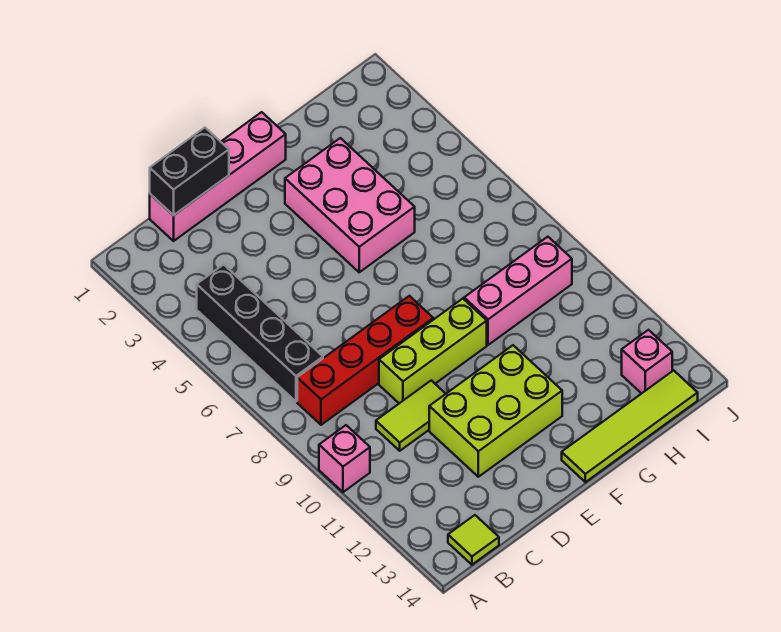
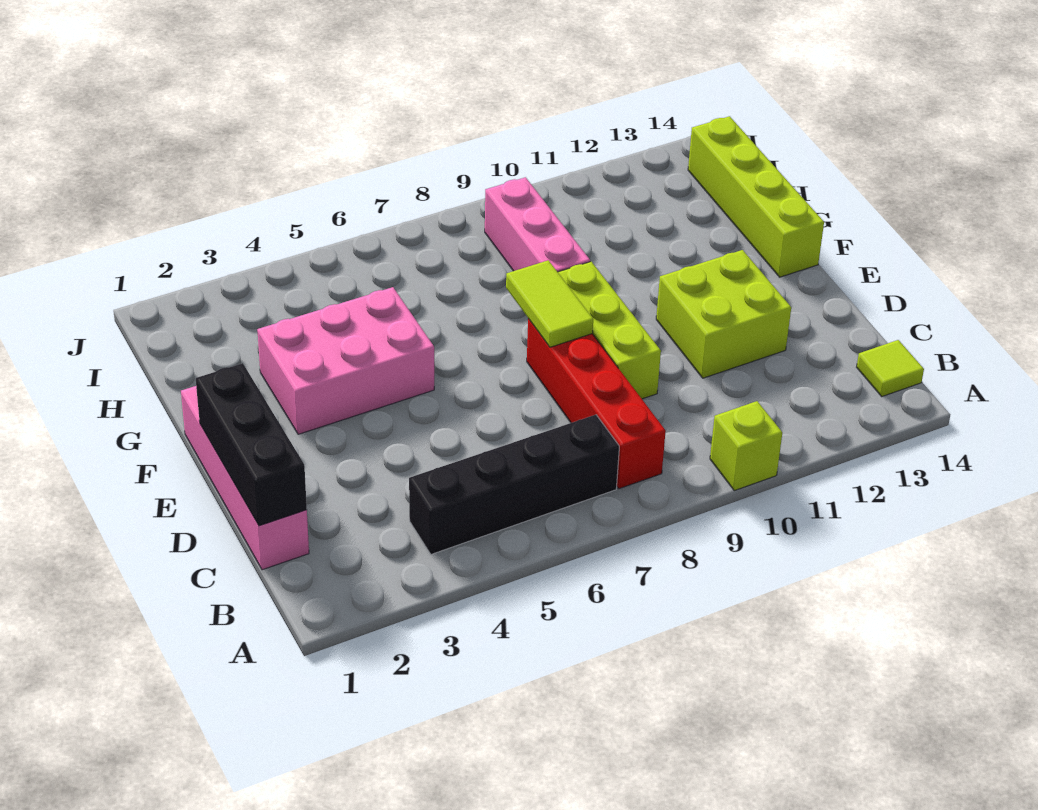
pink brick A10 level 1 -> lime brick A10 level 1
black brick C1:D1 level 2 -> black brick C1:E1 level 2
lime tile C10:D10 level 1 -> lime tile E8:F8 level 2
lime brick D11:F12 level 1 -> lime brick D11:E12 level 1
lime tile F14:I14 level 1 -> lime brick F14:I14 level 1
pink brick I13 level 1 -> none

